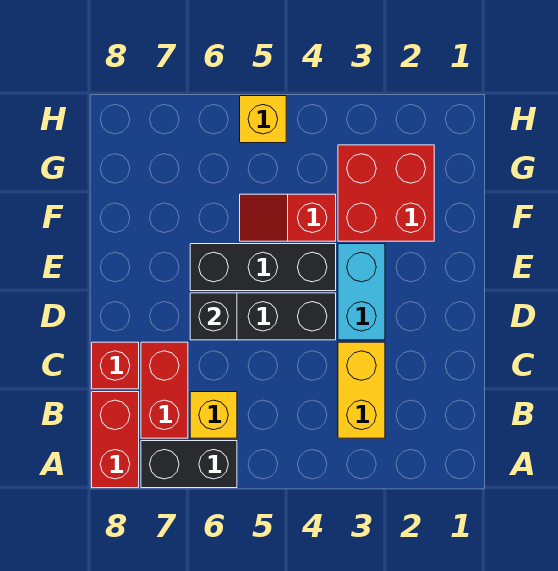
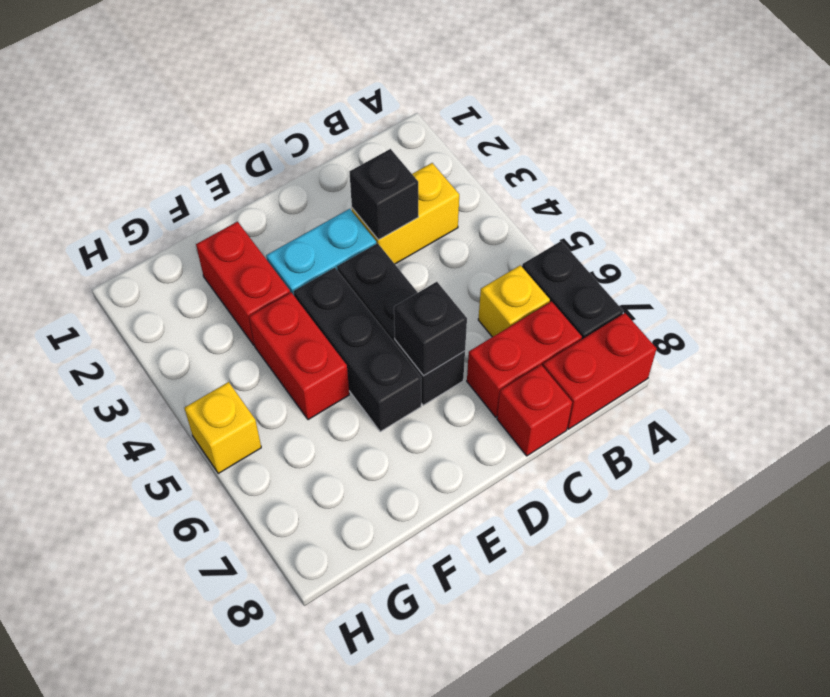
none -> black brick C3 level 2
red brick F2:G3 level 1 -> red brick F2:F3 level 1
red slope F4:F5 level 1 top 4 -> red brick F4:F5 level 1

